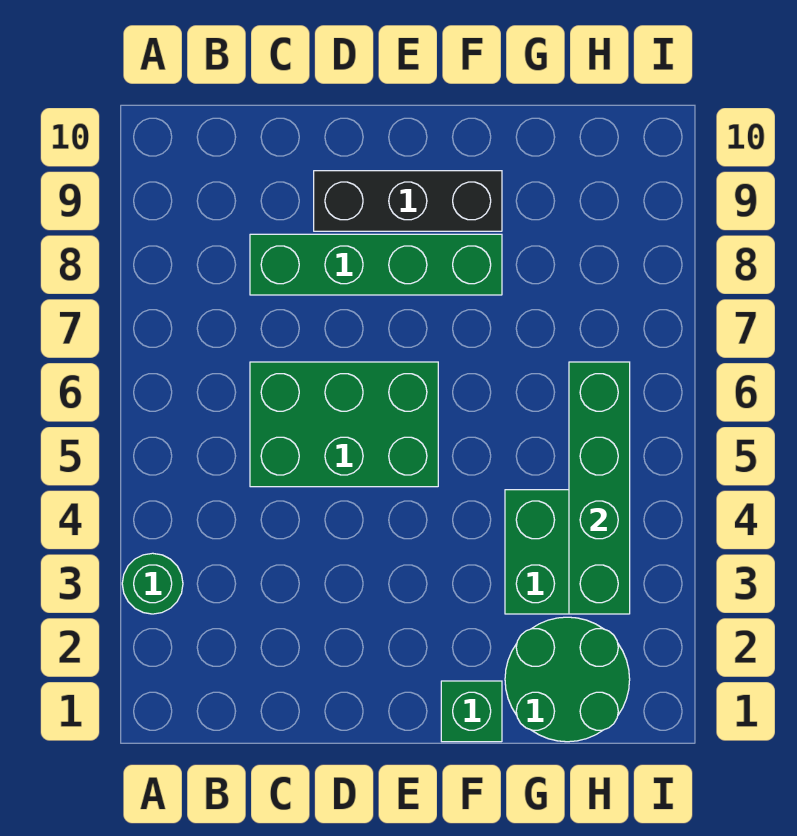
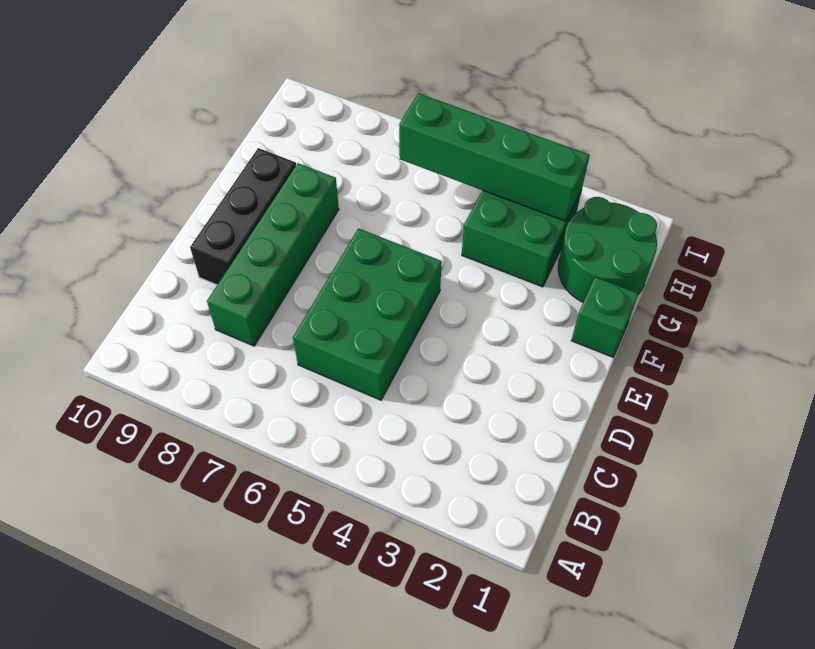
green round brick A3 level 1 -> none

